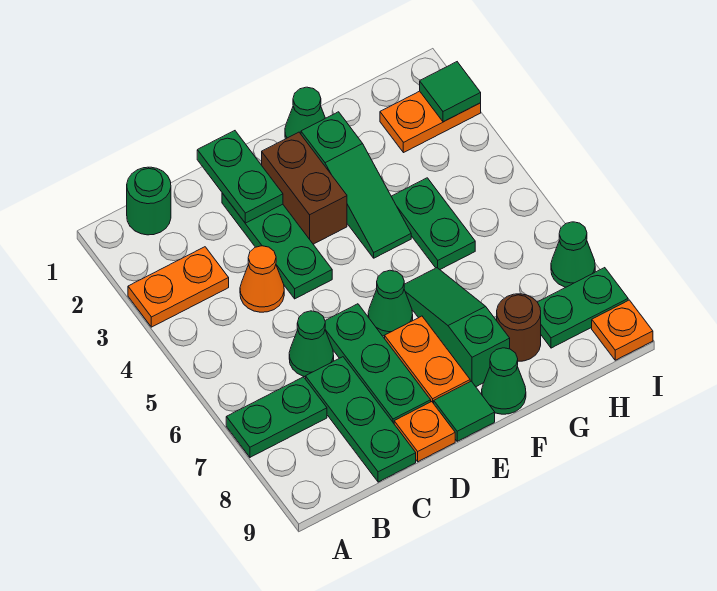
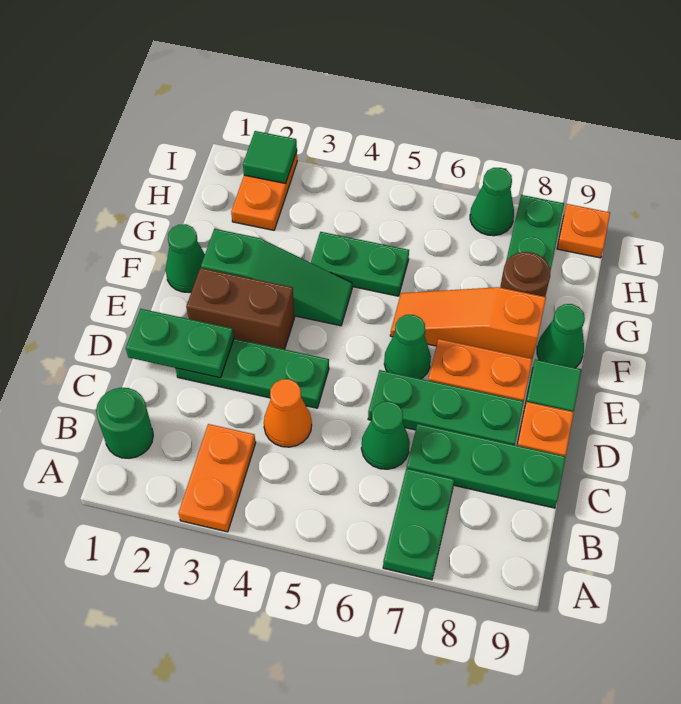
green slope F6:F8 level 1 top 8 -> orange slope F6:F8 level 1 top 8

